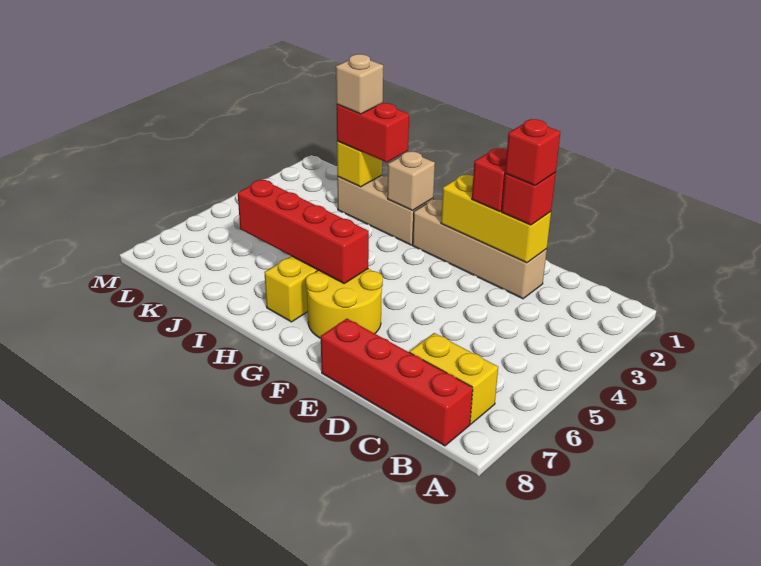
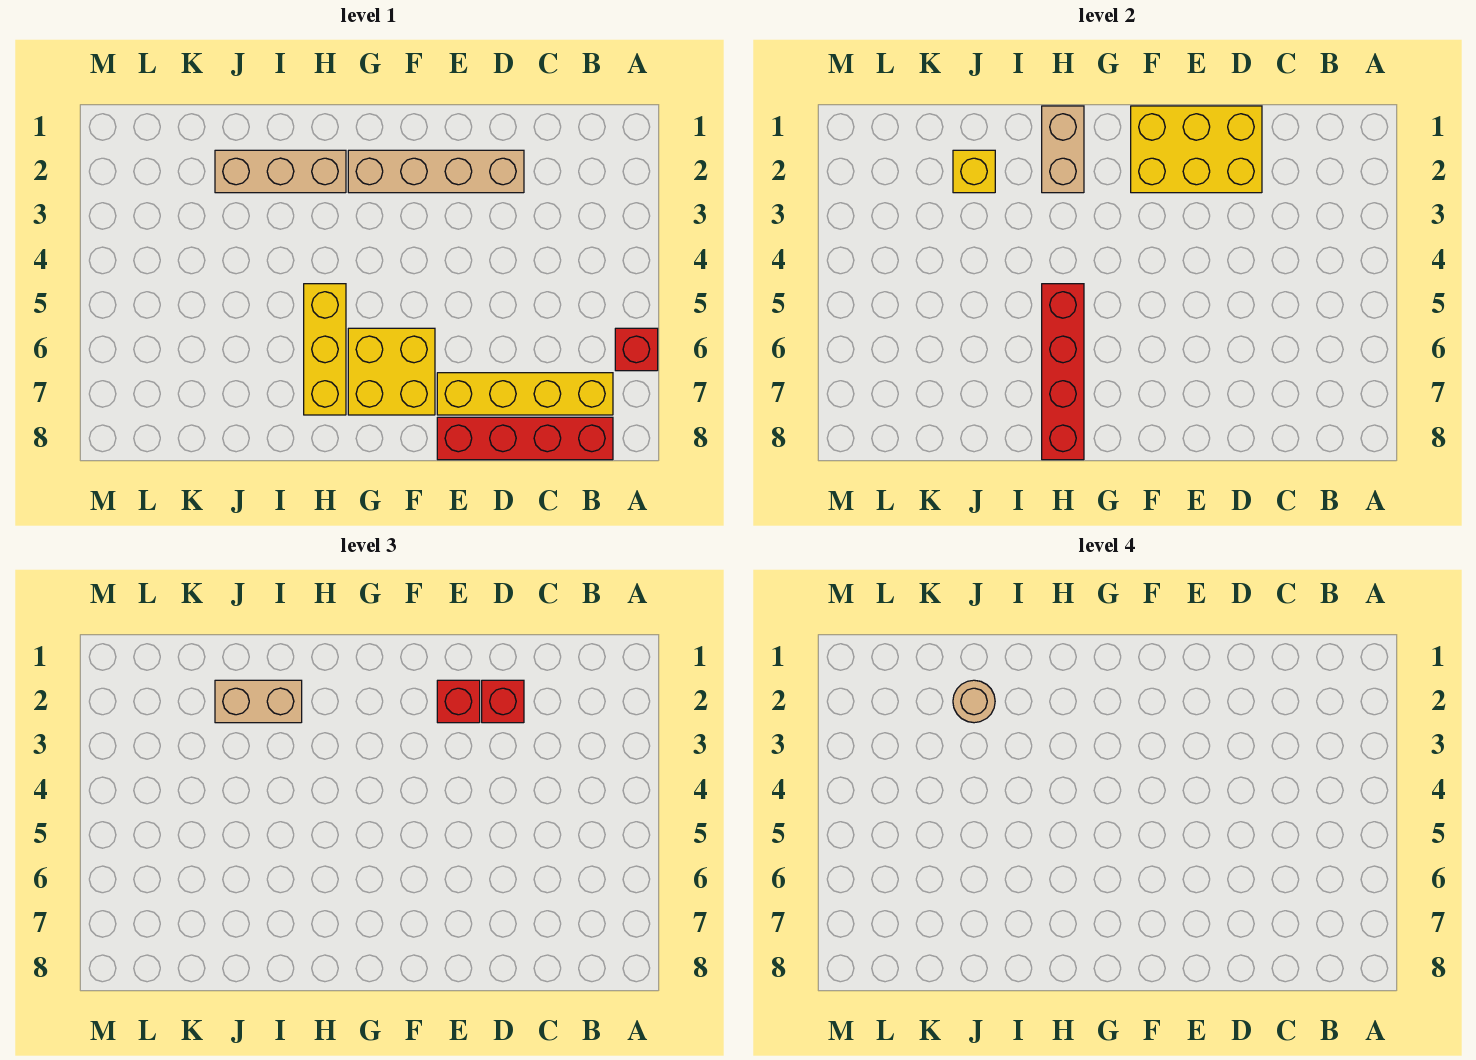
yellow brick B7:C7 level 1 -> yellow brick B7:E7 level 1
yellow brick D2:F2 level 2 -> yellow brick D1:F2 level 2
red brick D2 level 4 -> red brick A6 level 1
yellow round brick F6:G7 level 1 -> yellow brick F6:G7 level 1
red brick G6:J6 level 2 -> red brick H5:H8 level 2
tan brick H2 level 2 -> tan brick H1:H2 level 2
red brick I2:J2 level 3 -> tan brick I2:J2 level 3
tan brick J2 level 4 -> tan round brick J2 level 4

